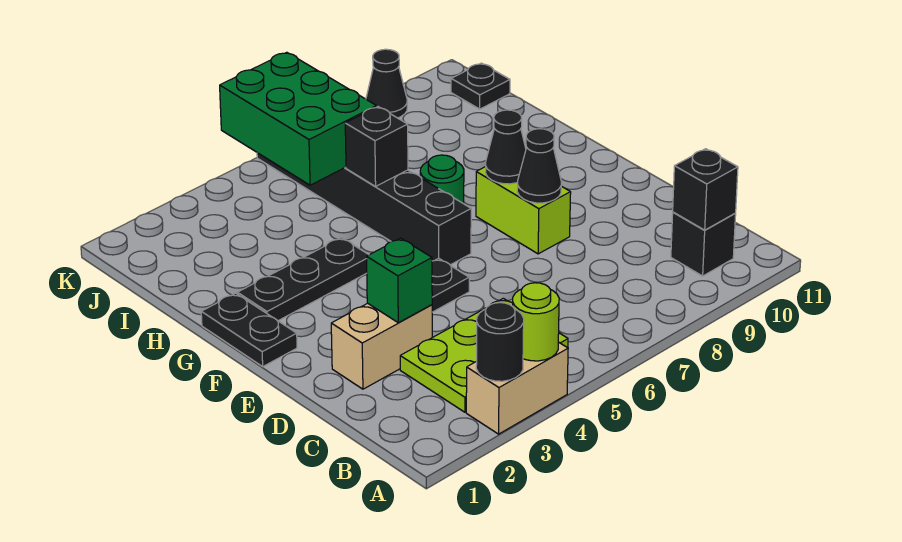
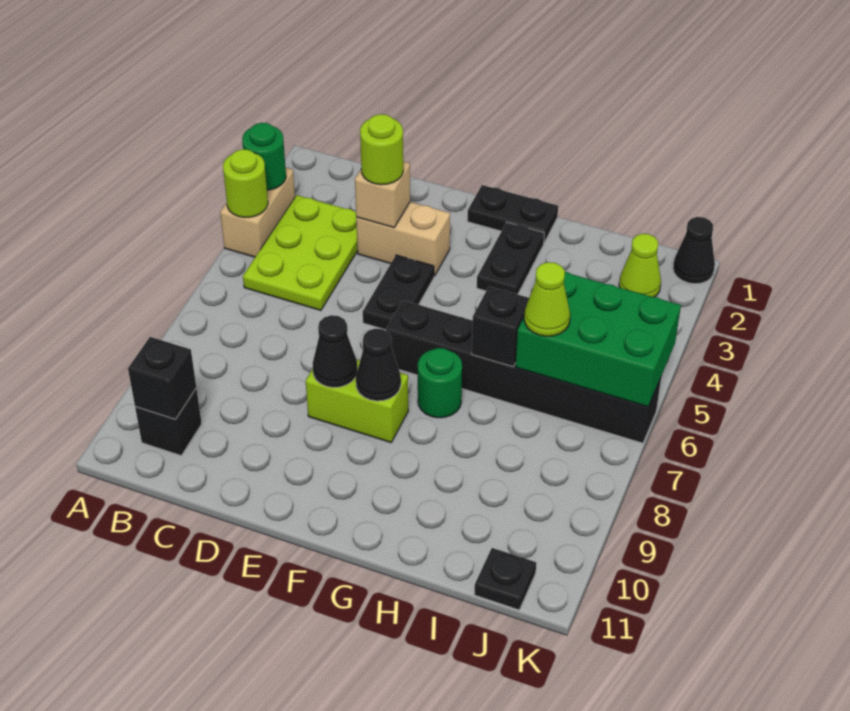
black round brick A3 level 2 -> green round brick A3 level 2
tan brick D2:D3 level 1 -> tan brick D3:E3 level 1
green brick D3 level 2 -> tan brick D3 level 2
none -> lime round brick D3 level 3
black plate G2:G4 level 1 -> black plate G2:G3 level 1
none -> lime cone I6 level 3
none -> lime cone J2 level 1
black cone K9 level 1 -> black cone K1 level 1

